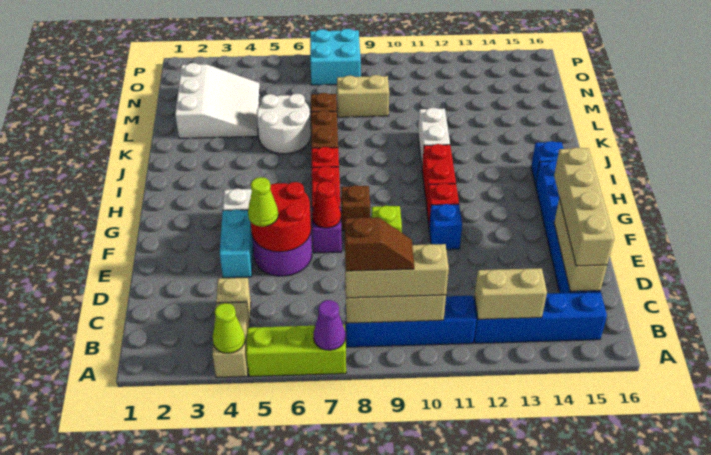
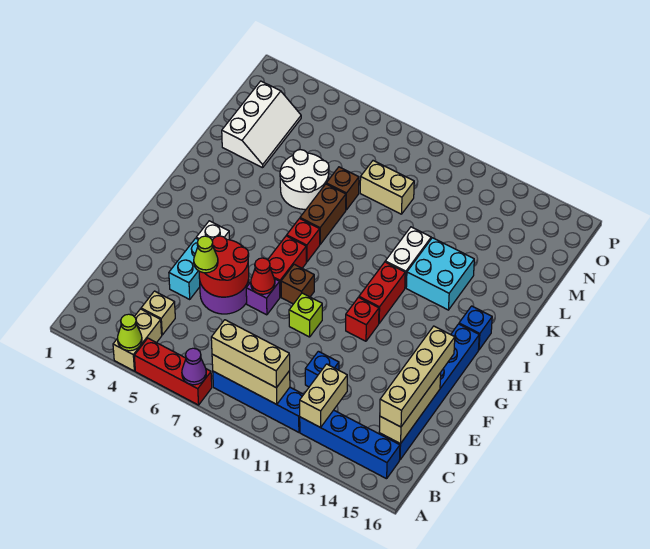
lime brick A5:A7 level 1 -> red brick A5:A7 level 1
brown slope B8:B9 level 4 top 8 -> none
tan brick B12:B13 level 2 -> tan brick B12:C12 level 2
blue brick F11 level 1 -> blue brick D11 level 1
white slope L2:N4 level 1 top 2 -> white slope L2:N3 level 1 top 2
cyan brick O7:P8 level 1 -> cyan brick J12:K13 level 1

